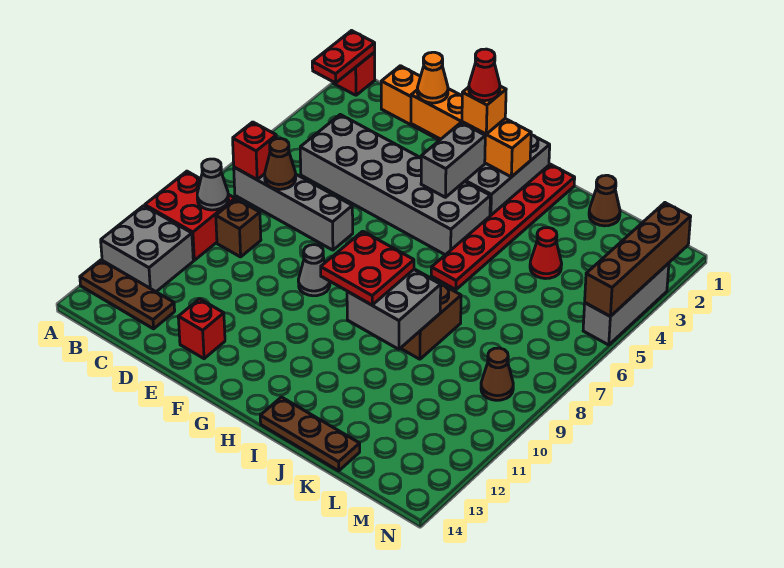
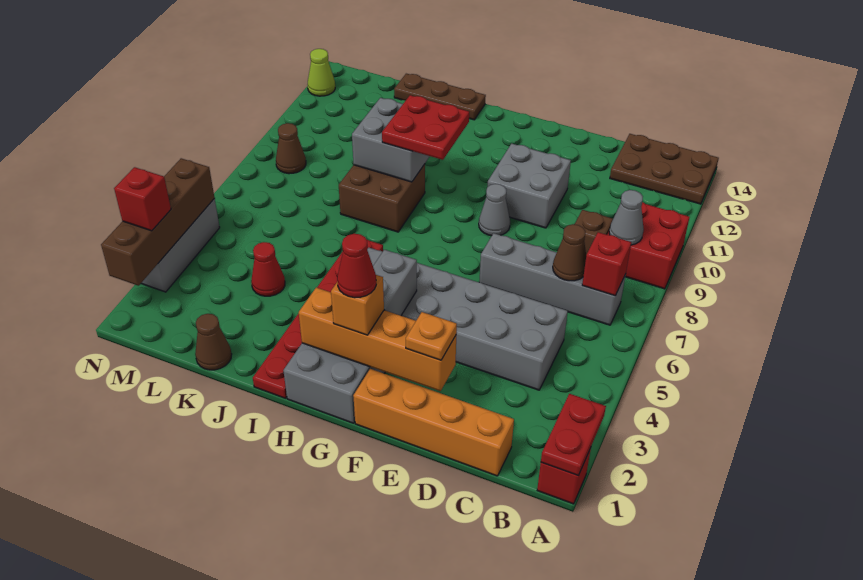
grey brick A11:B12 level 1 -> grey brick E10:F11 level 1
brown plate A13:C13 level 1 -> brown plate A13:C14 level 1
orange cone E2 level 3 -> orange plate E2 level 3
red brick E13 level 1 -> red brick N3 level 3
none -> lime cone N13 level 1

